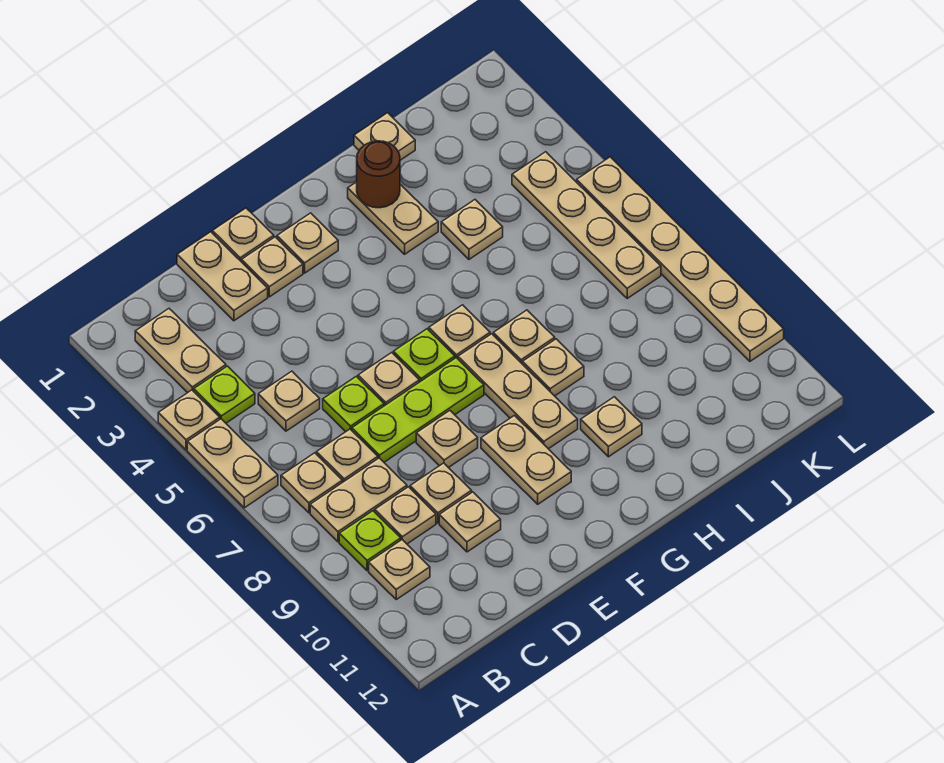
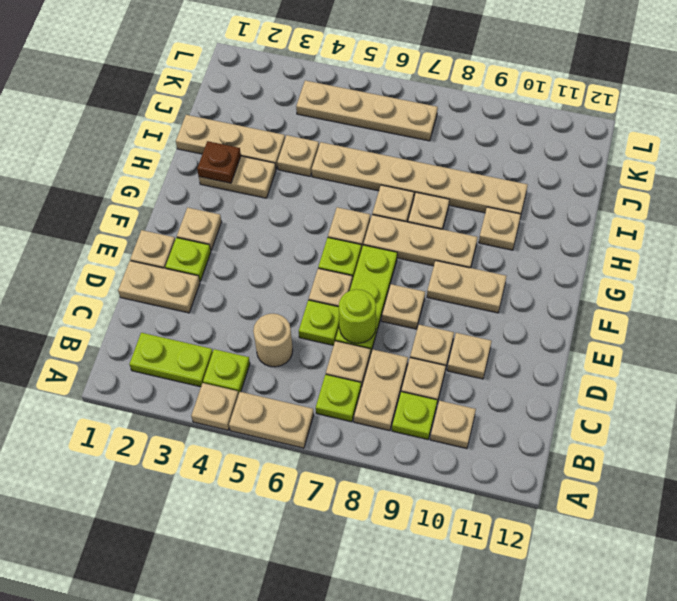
tan plate B2:B3 level 1 -> lime plate B2:B3 level 1
tan plate B7 level 1 -> lime plate B7 level 1
tan plate C5 level 1 -> tan round brick C5 level 1
none -> lime round brick D7 level 2
tan plate E2 level 1 -> lime plate E2 level 1
brown round brick H2 level 2 -> brown plate H2 level 2
tan plate I1 level 1 -> tan plate I1:I3 level 1
tan plate L5:L10 level 1 -> tan plate I5:I10 level 1

